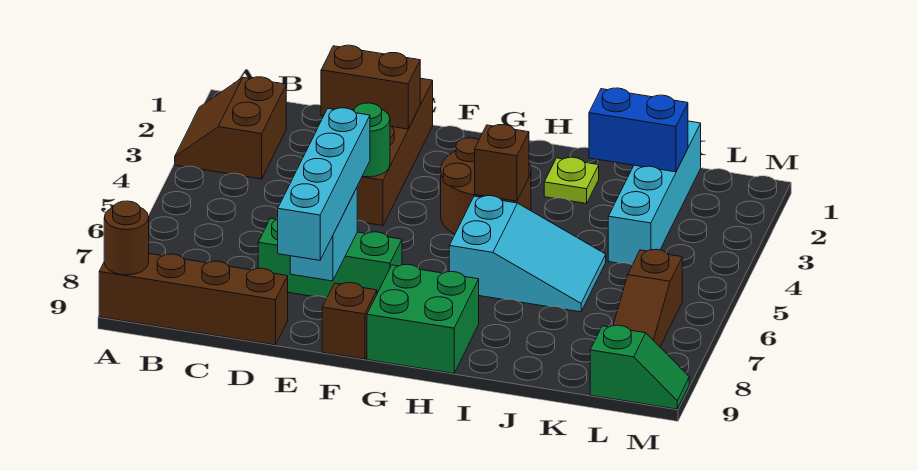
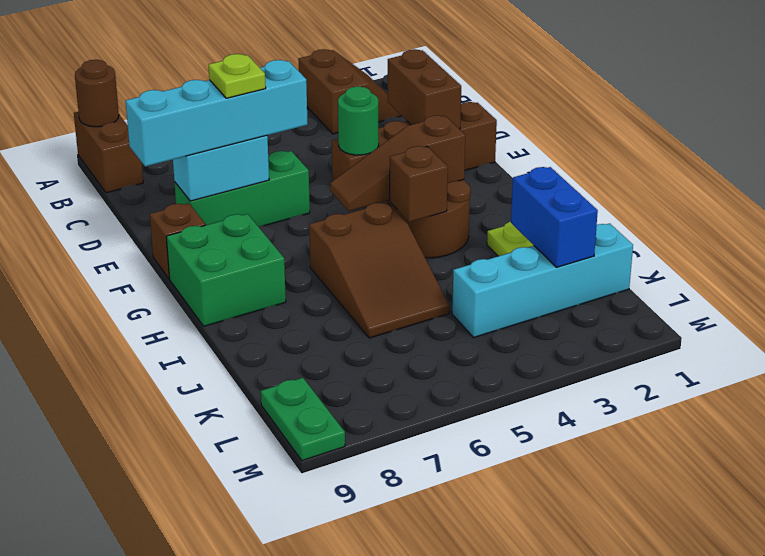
brown slope A2:B3 level 1 top B -> brown slope A2:B3 level 1 top 3
brown brick A9:D9 level 1 -> brown brick A9:B9 level 1
green brick D7:F7 level 1 -> green brick E6:E8 level 1
none -> lime plate E7 level 4
cyan slope H5:J6 level 1 top H -> brown slope H5:J6 level 1 top H
brown slope L6:L8 level 1 top 6 -> brown slope G3:G5 level 2 top 3
green slope L9:M9 level 1 top L -> green plate L9:M9 level 1

